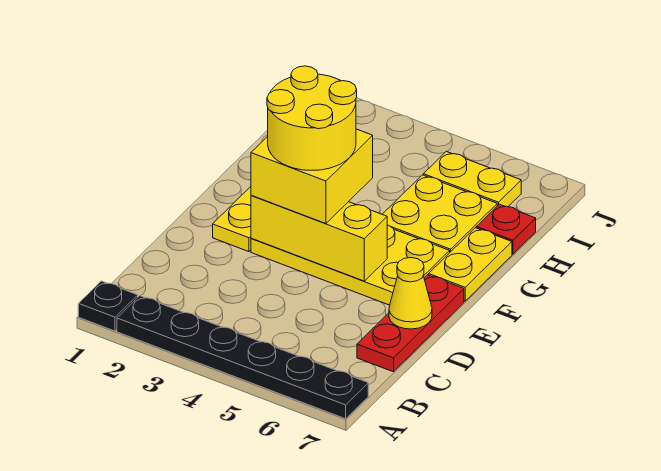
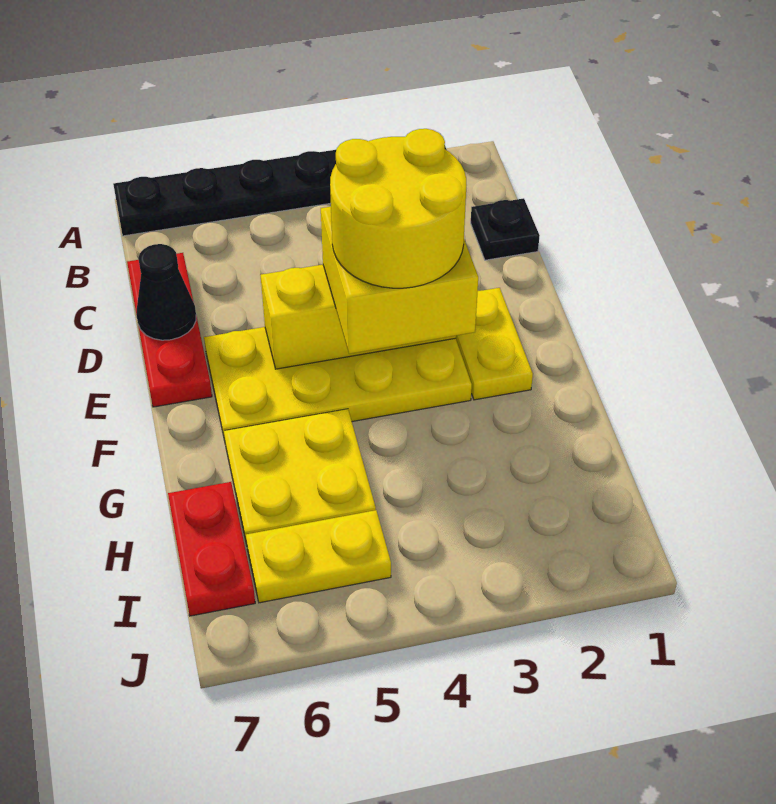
black plate A1 level 1 -> black plate C1 level 1
yellow cone D7 level 2 -> black cone D7 level 2
yellow plate F7:G7 level 1 -> none
red plate H7 level 1 -> red plate H7:I7 level 1

